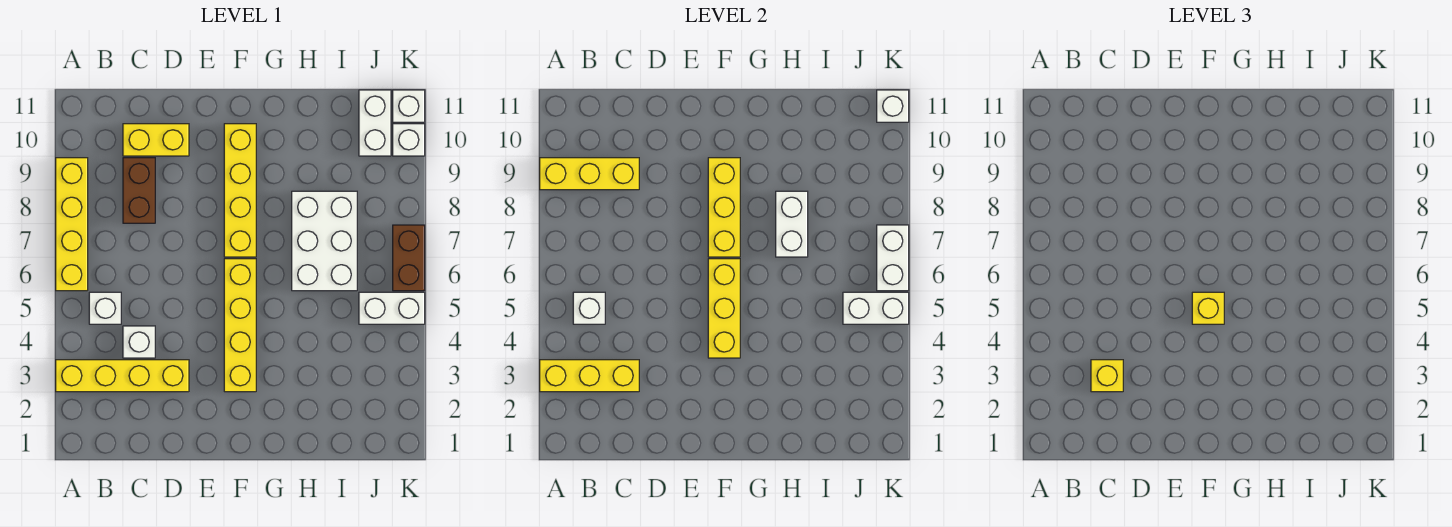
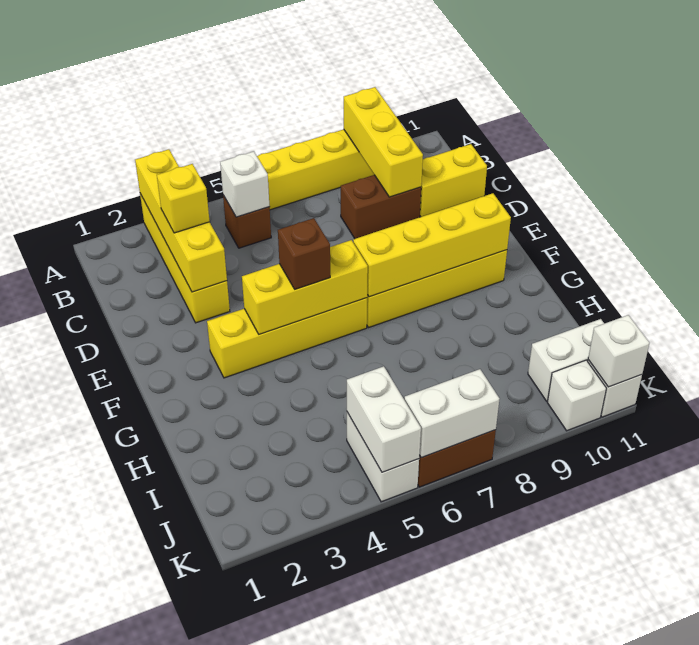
yellow brick A3:C3 level 2 -> yellow brick A3:D3 level 2
white brick B5 level 1 -> brown brick B5 level 1
white brick C4 level 1 -> none
yellow brick C10:D10 level 1 -> yellow brick C10:C11 level 1
yellow brick F5 level 3 -> brown brick F5 level 3
yellow brick F7:F9 level 2 -> yellow brick F7:F10 level 2
white brick H6:I8 level 1 -> none
white brick H7:H8 level 2 -> none

